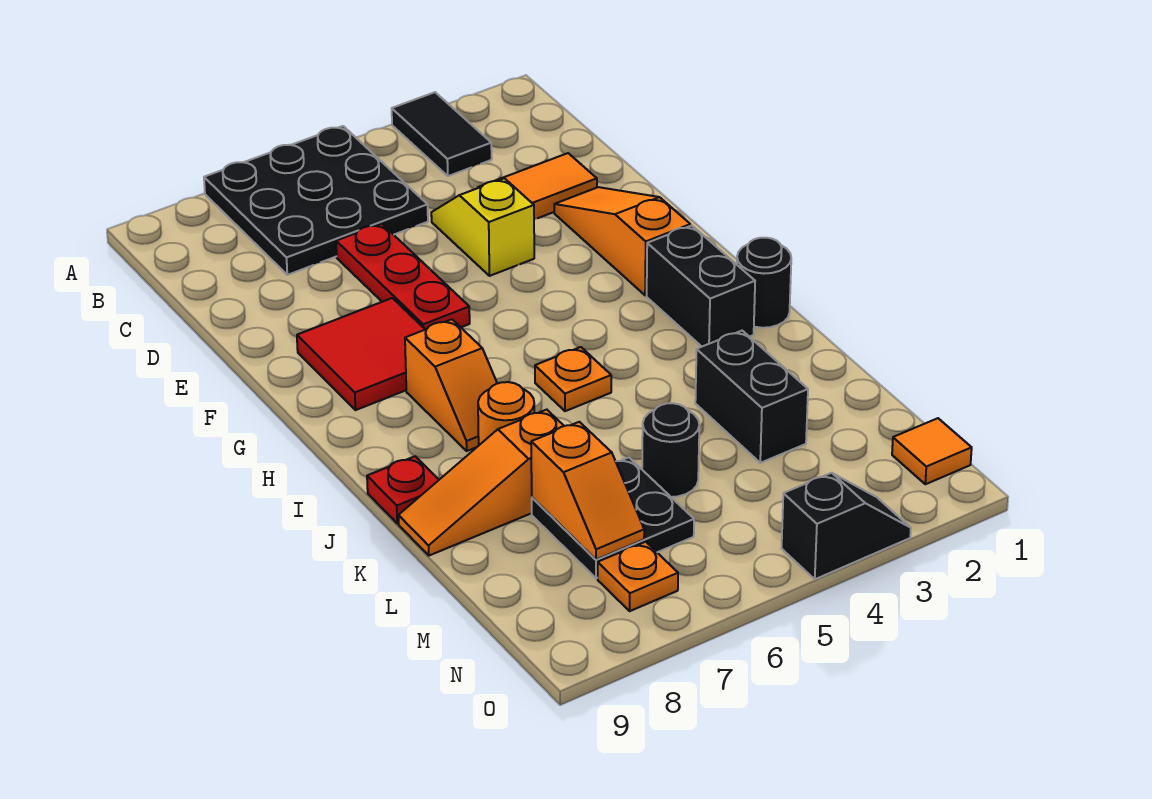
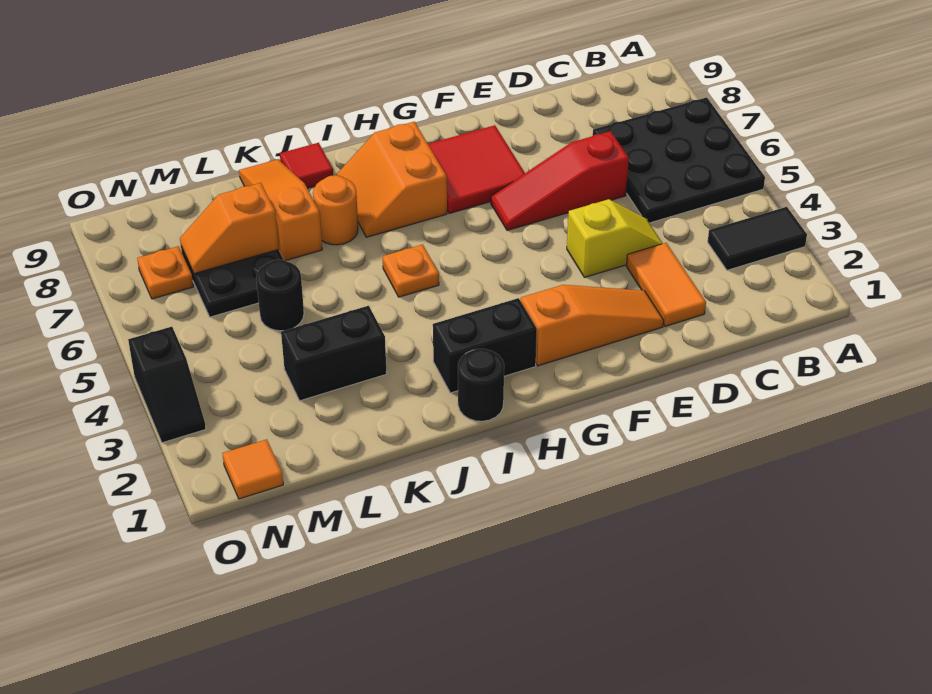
red plate D6:F6 level 1 -> red slope D6:F6 level 1 top D
orange slope H7:I7 level 1 top H -> orange slope H7:I8 level 1 top H
red plate J9 level 1 -> red tile J9 level 1

